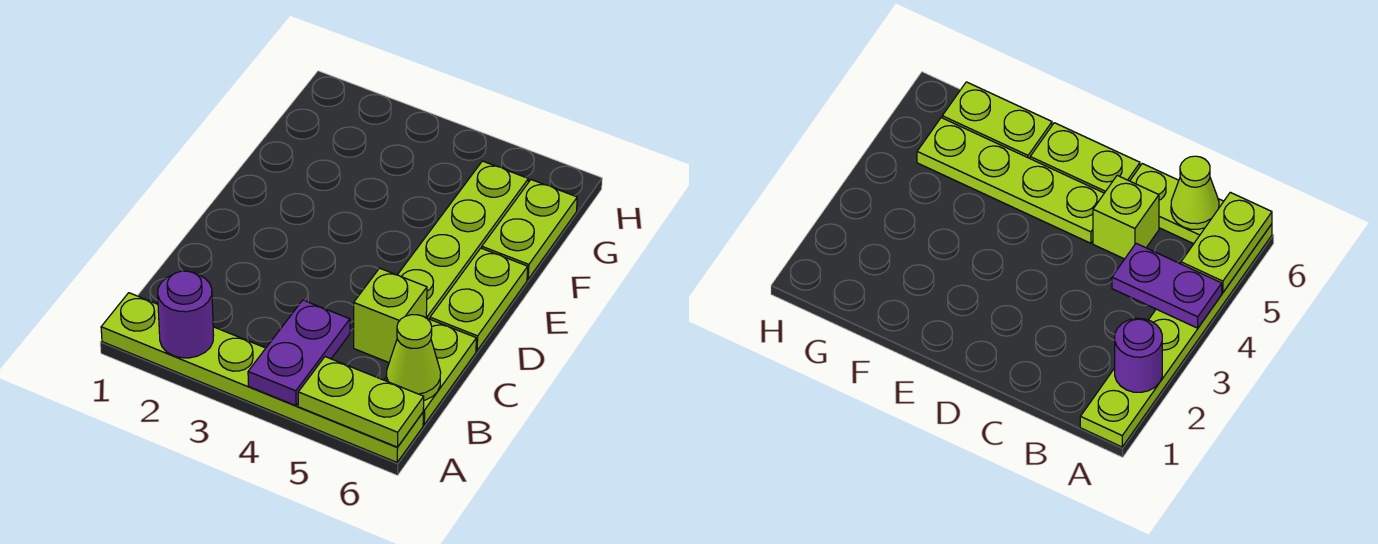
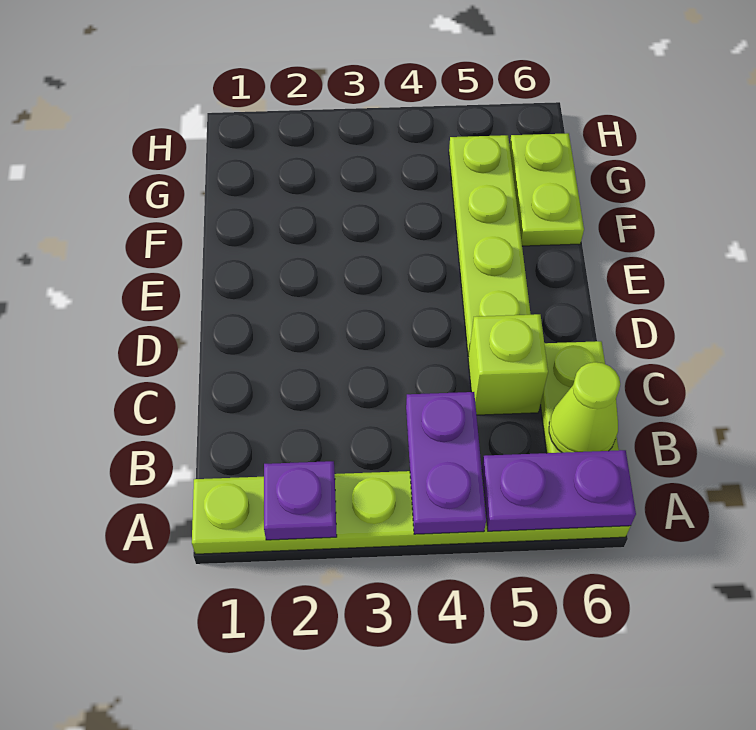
purple round brick A2 level 2 -> purple plate A2 level 2
lime plate A5:A6 level 2 -> purple plate A5:A6 level 2
lime plate D6:E6 level 1 -> none

